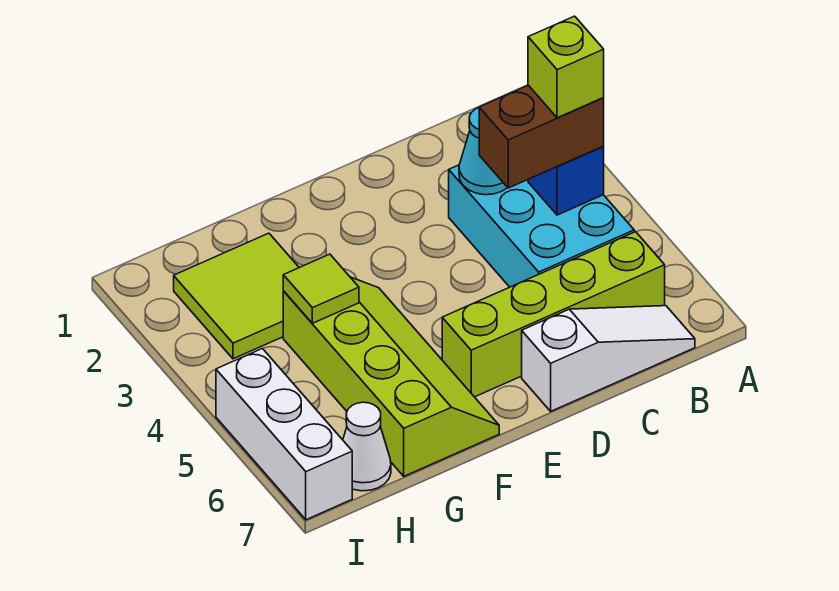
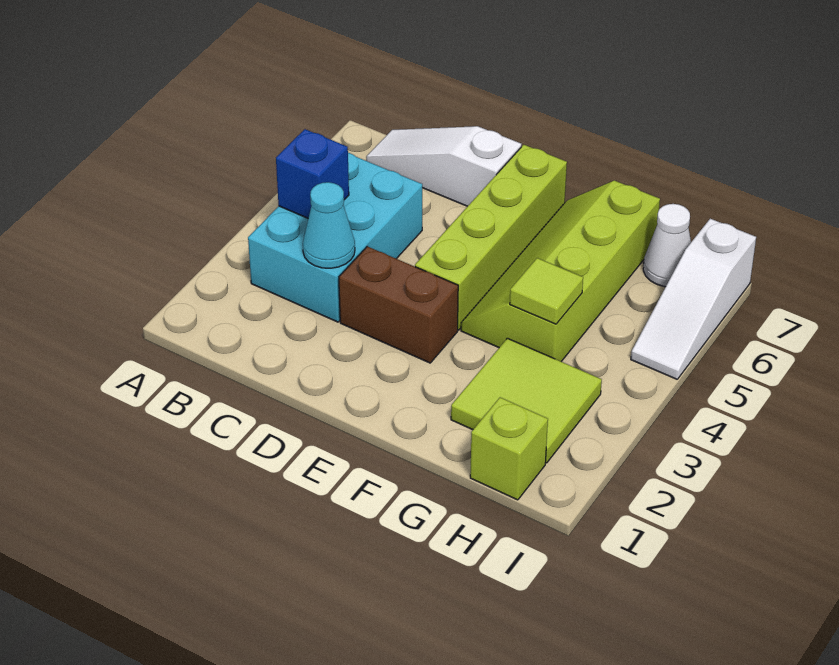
brown brick B4:C4 level 3 -> brown brick D3:E3 level 1
lime brick B4 level 4 -> lime brick H1 level 1
lime brick B6:E6 level 1 -> lime brick E4:E7 level 1
white brick I5:I7 level 1 -> white slope I5:I7 level 1 top 7

